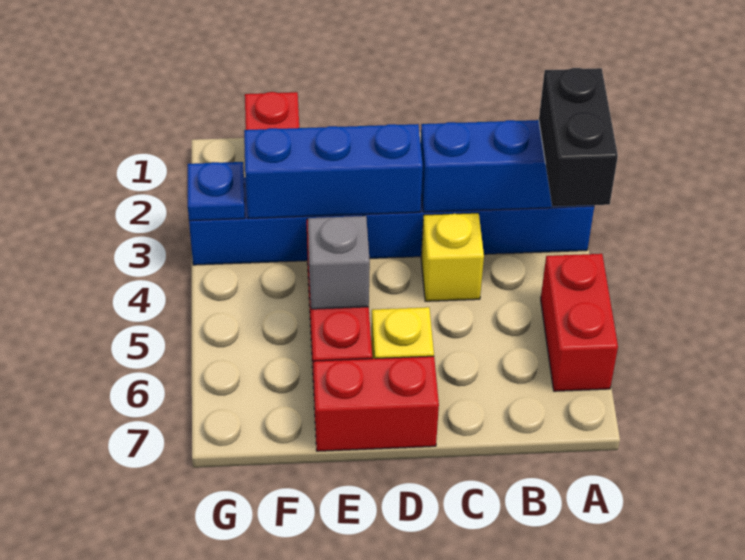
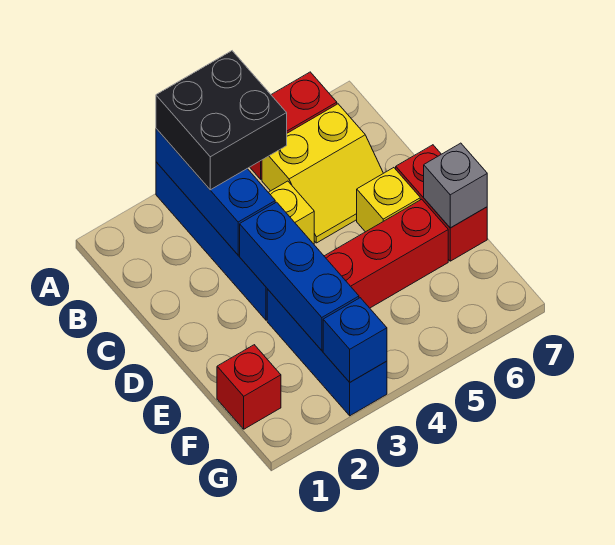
black brick A3:A4 level 3 -> black brick A3:B4 level 3
none -> yellow slope B5:C6 level 1 top B
grey brick E5 level 2 -> grey brick E7 level 2
blue plate G3 level 2 -> blue brick G3 level 2

